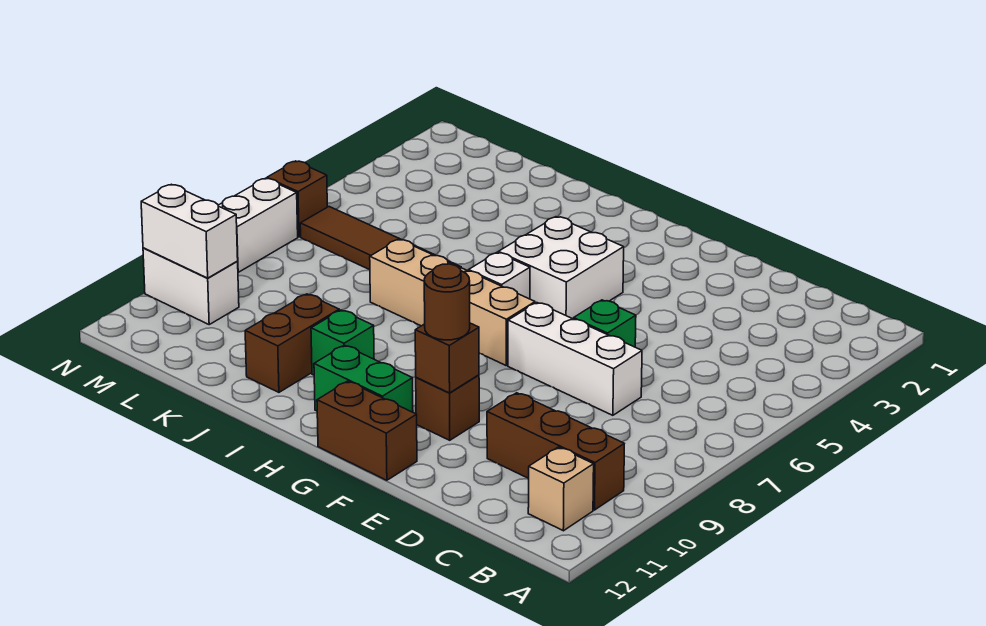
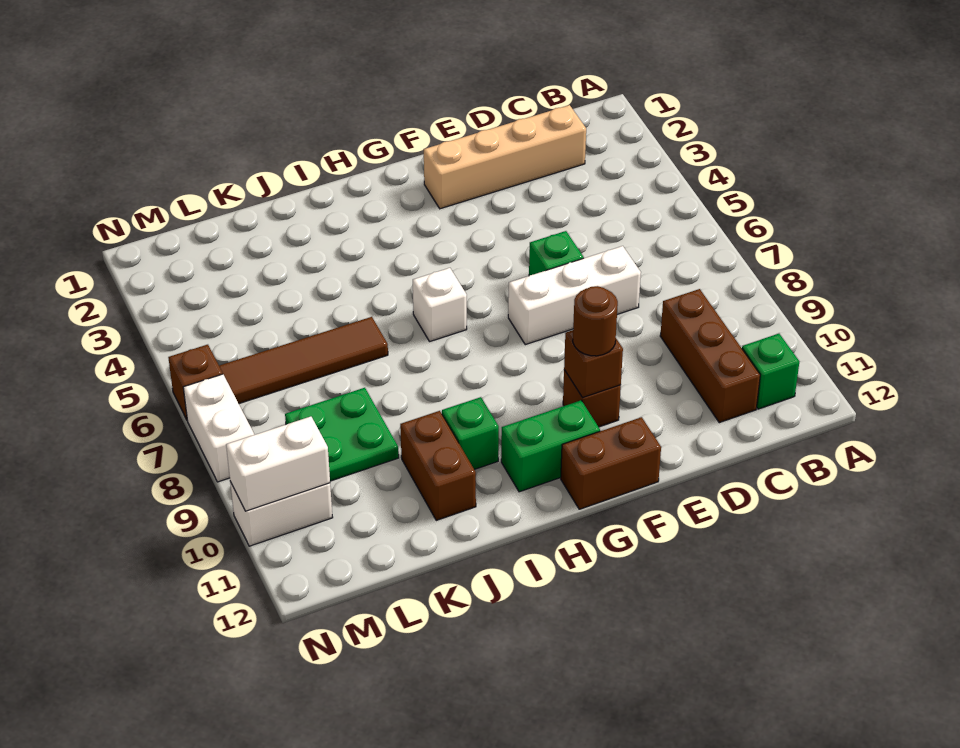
brown brick B10:D10 level 1 -> brown brick C9:C11 level 1
tan brick B11 level 1 -> green brick B11 level 1
white brick G4:H5 level 1 -> none
tan brick G7:J7 level 1 -> tan brick C2:F2 level 1
none -> green plate K8:L9 level 1

